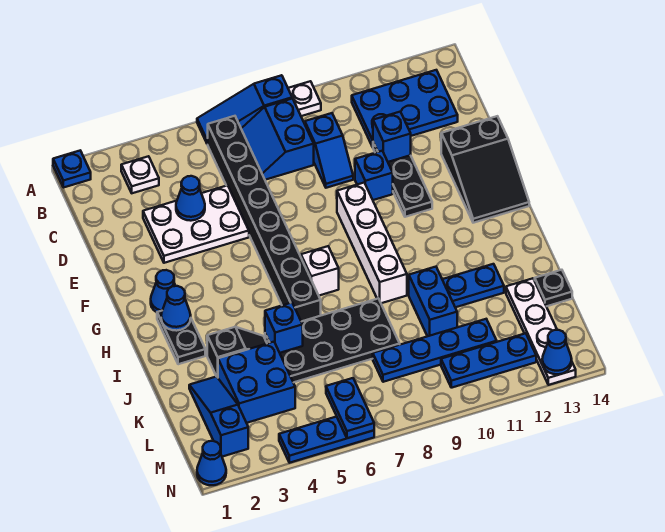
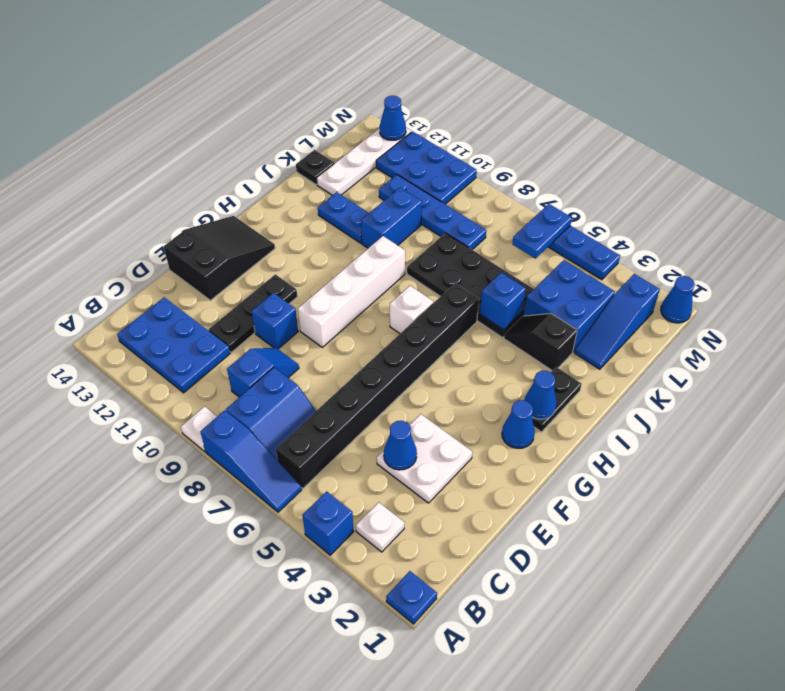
white plate D3:E5 level 1 -> white plate D3:E4 level 1
blue brick D11 level 2 -> blue brick A4 level 1
blue plate M10:M12 level 1 -> blue plate M10:N12 level 1

